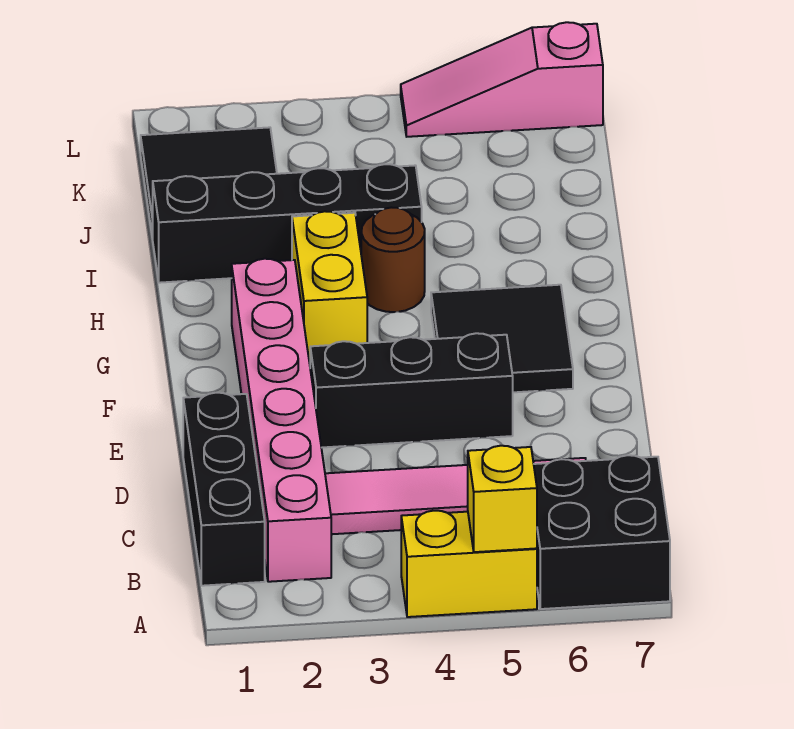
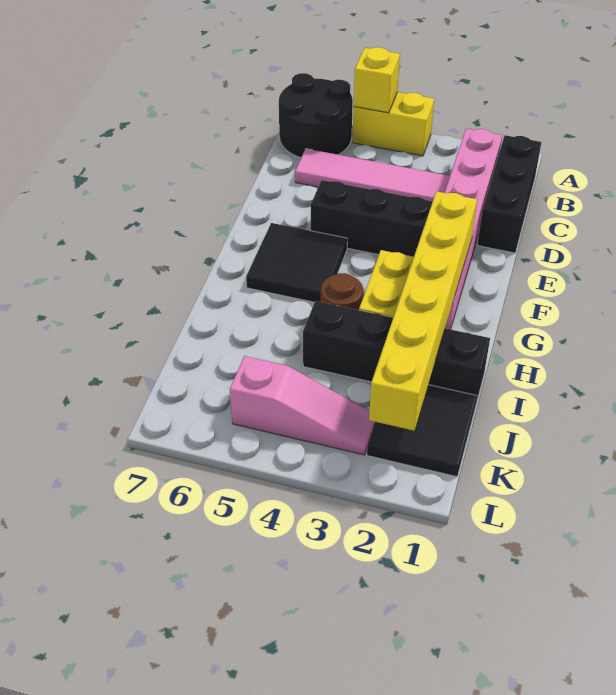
black brick A6:B7 level 1 -> black round brick A6:B7 level 1
none -> yellow brick F2:K2 level 2
pink slope L5:L7 level 1 top 7 -> pink slope K3:K5 level 1 top 5

